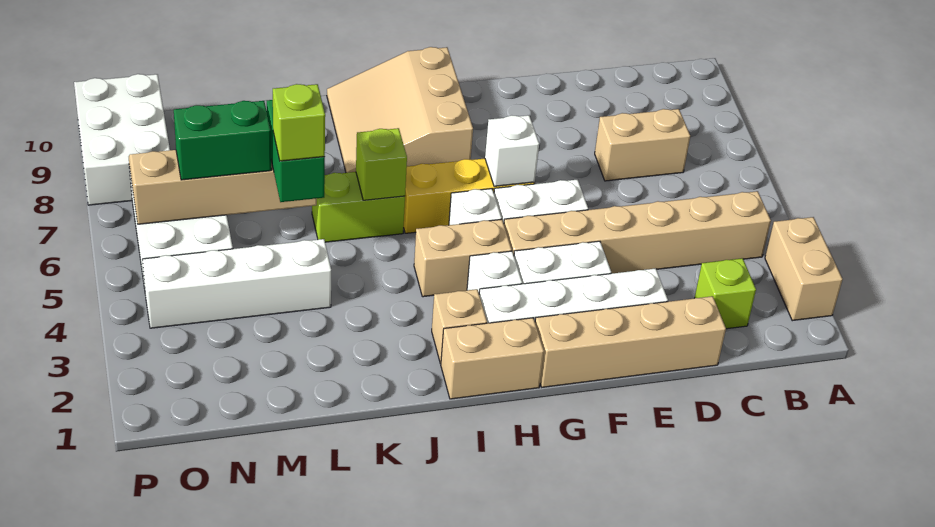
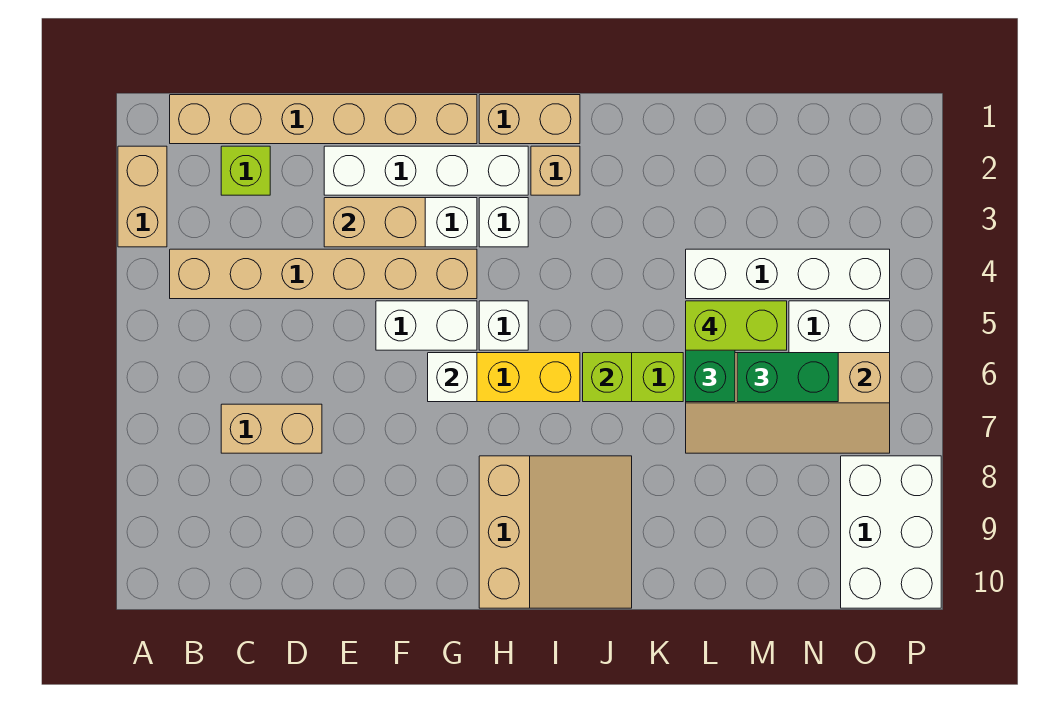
tan brick D1:G1 level 1 -> tan brick B1:G1 level 1
tan brick H4:I4 level 1 -> tan brick E3:F3 level 2
lime brick L5 level 4 -> lime brick L5:M5 level 4

